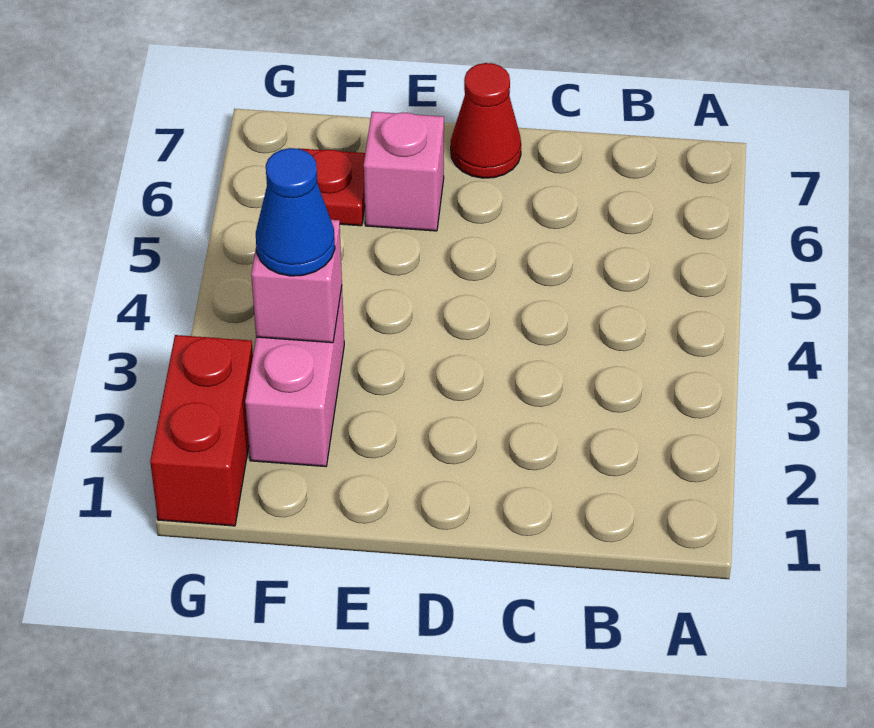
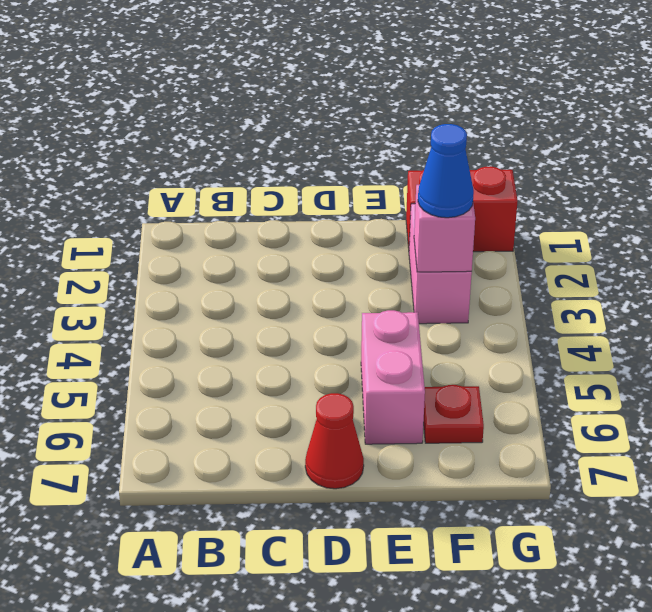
pink brick E6 level 1 -> pink brick E5:E6 level 1
red brick G1:G2 level 1 -> red brick F1:G1 level 1

